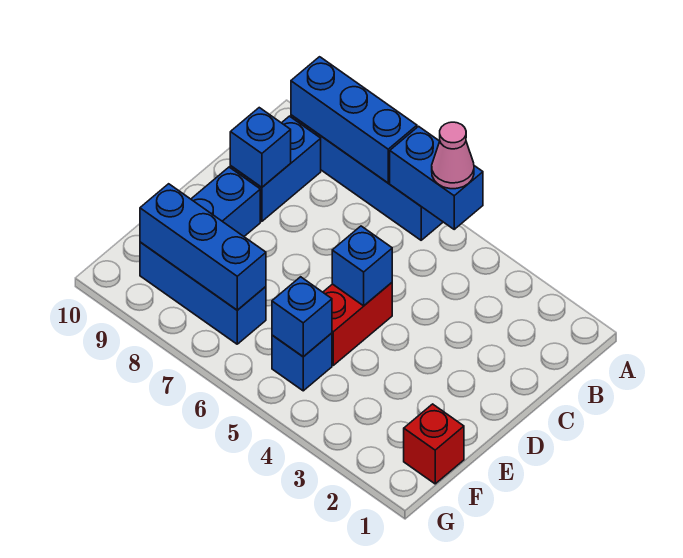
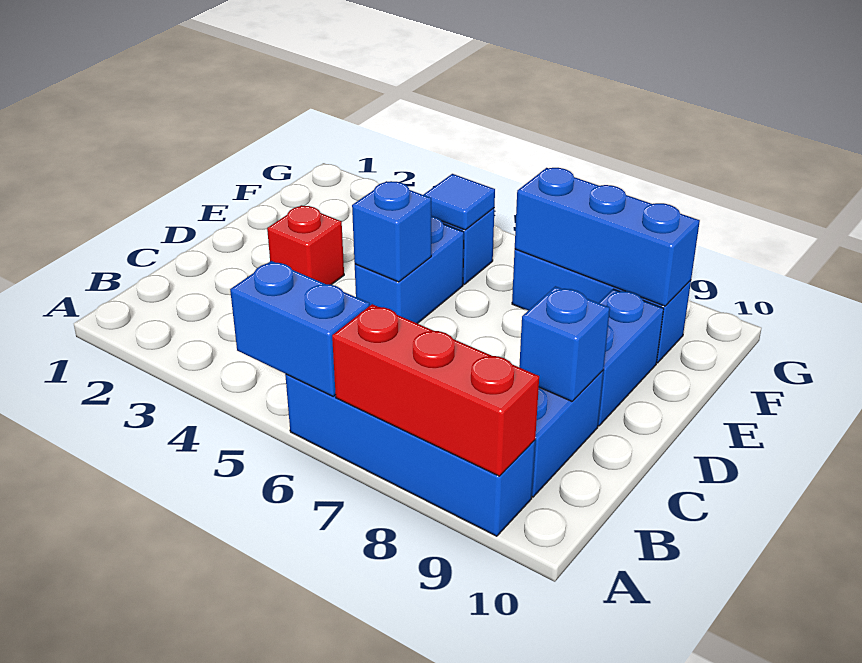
pink cone A5 level 3 -> none
blue brick A7:A9 level 2 -> red brick A7:A9 level 2
red brick D5:E5 level 1 -> blue brick D5:E5 level 1
red brick F1 level 1 -> red brick D3 level 1
blue brick F5 level 2 -> blue tile F5 level 2

